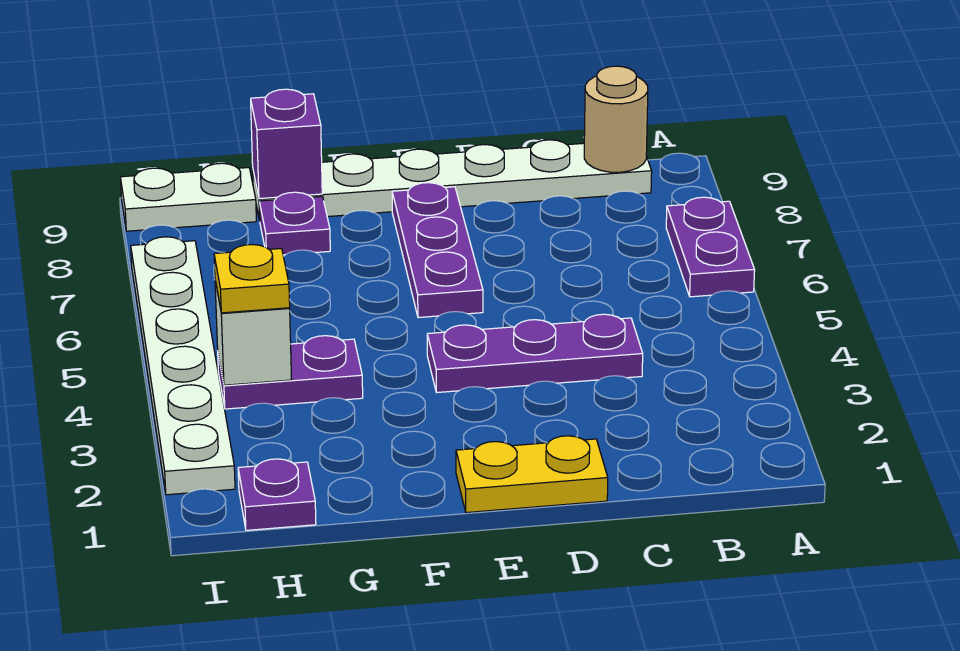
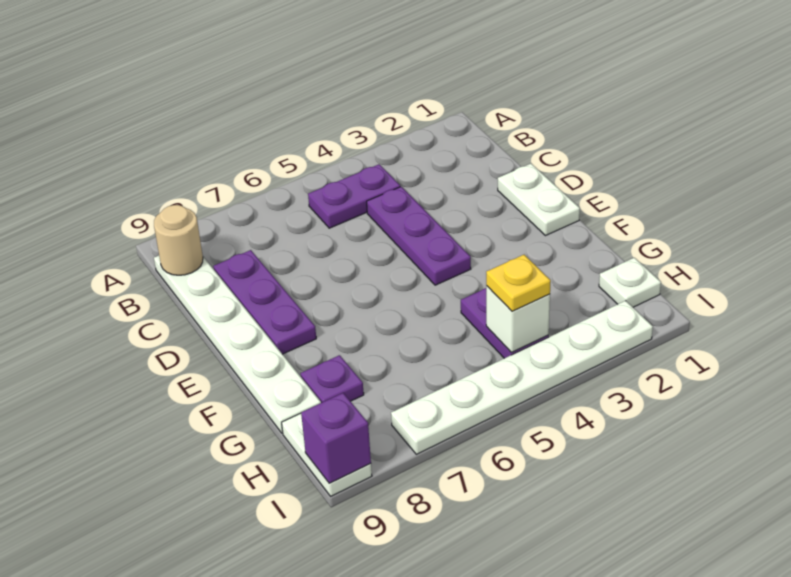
purple plate A6:A7 level 1 -> purple plate B4:B5 level 1
yellow plate D1:E1 level 1 -> white plate D1:E1 level 1
purple plate E6:E8 level 1 -> purple plate C8:E8 level 1
purple brick G9 level 2 -> purple brick I9 level 2
purple plate H1 level 1 -> white plate H1 level 1

